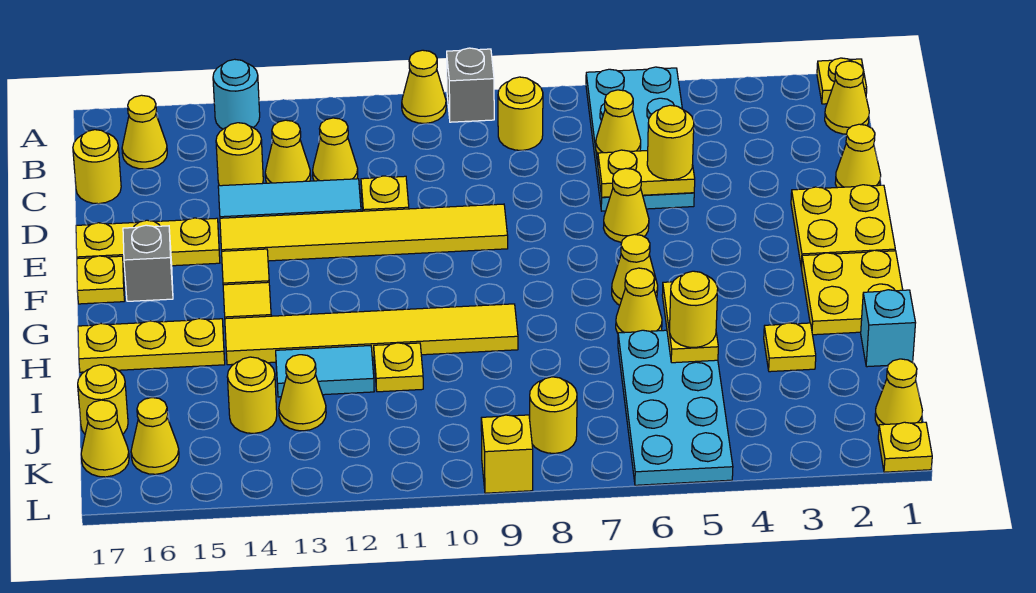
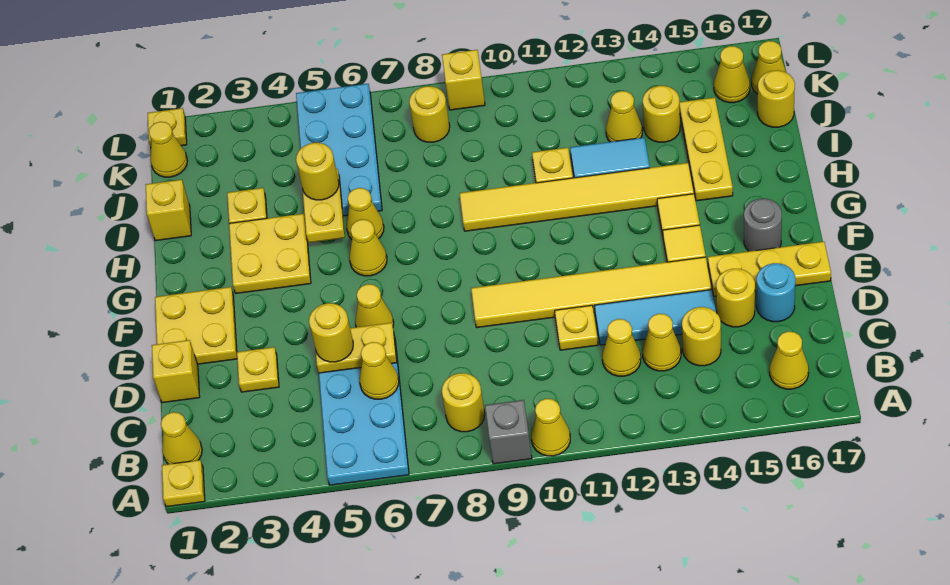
cyan round brick A14 level 1 -> cyan round brick D16 level 1
yellow round brick C17 level 1 -> yellow round brick D15 level 1
yellow cone D1 level 1 -> yellow brick D1 level 1
grey brick F16 level 1 -> grey round brick F16 level 1
yellow plate F17 level 1 -> yellow plate D3 level 1
yellow plate G1:H2 level 1 -> yellow plate G3:H4 level 1
yellow plate H15:H17 level 1 -> yellow plate H15:J15 level 1
cyan brick I1 level 1 -> yellow brick I1 level 1

